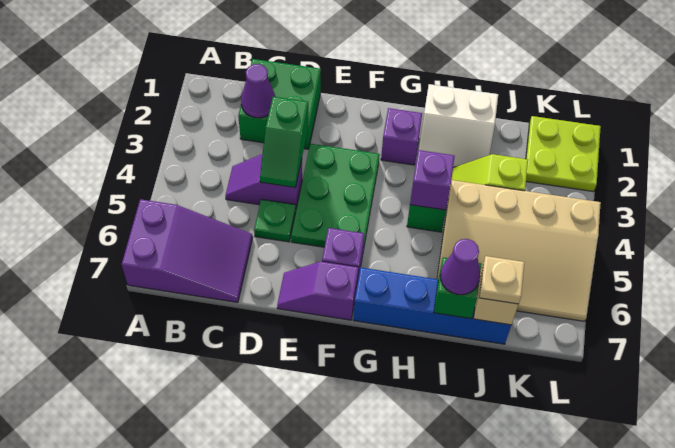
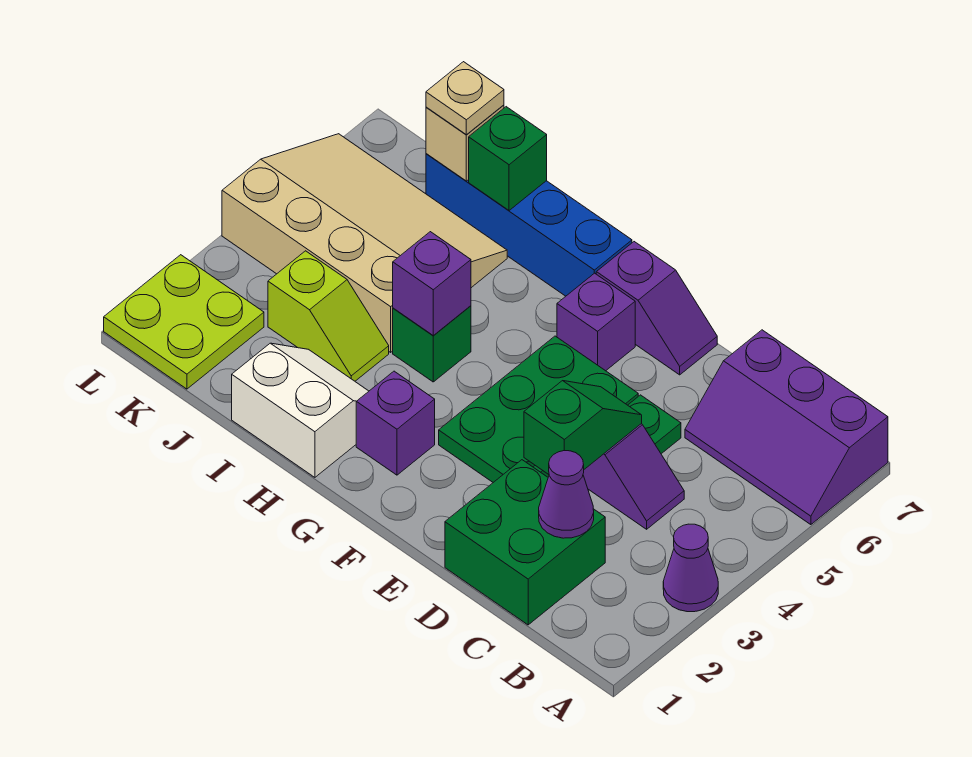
purple slope A6:C7 level 1 top A -> purple slope A6:C7 level 1 top 7
purple cone I7 level 3 -> purple cone A3 level 1

